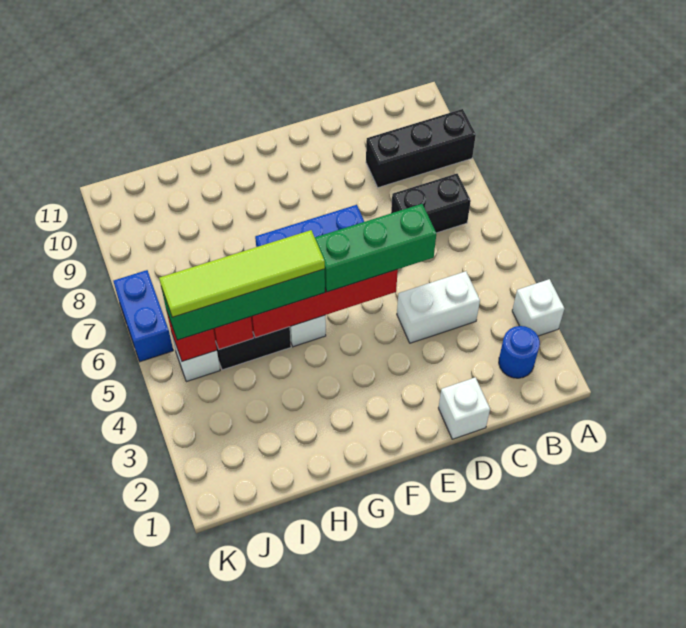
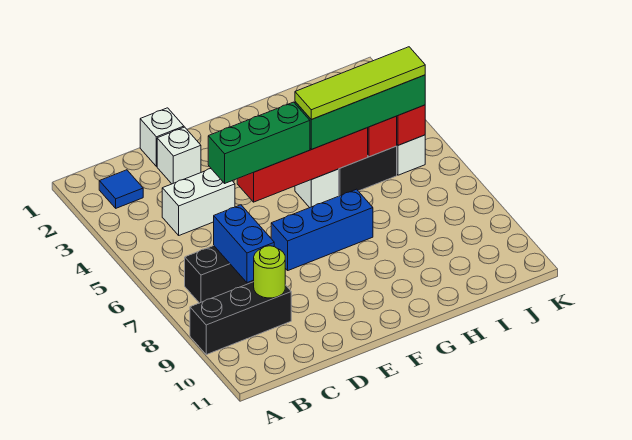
white brick A3 level 1 -> white brick D2 level 1
blue round brick B2 level 1 -> blue tile B2 level 1
none -> lime round brick C9 level 2
blue brick K6:K7 level 1 -> blue brick C7:C8 level 2

